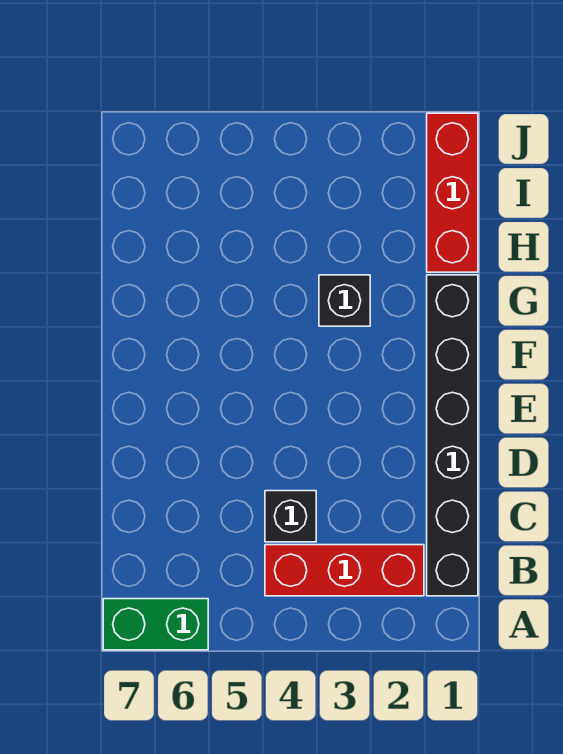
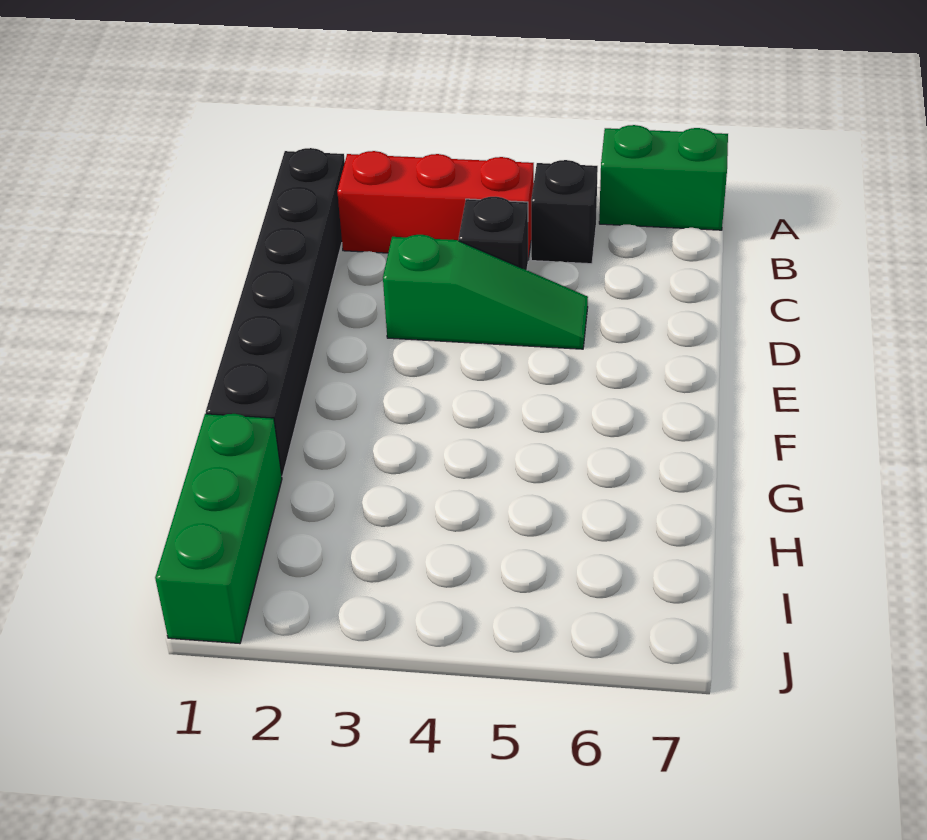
none -> green slope D3:D5 level 1 top 3
black brick G3 level 1 -> black brick B5 level 1
red brick H1:J1 level 1 -> green brick H1:J1 level 1

